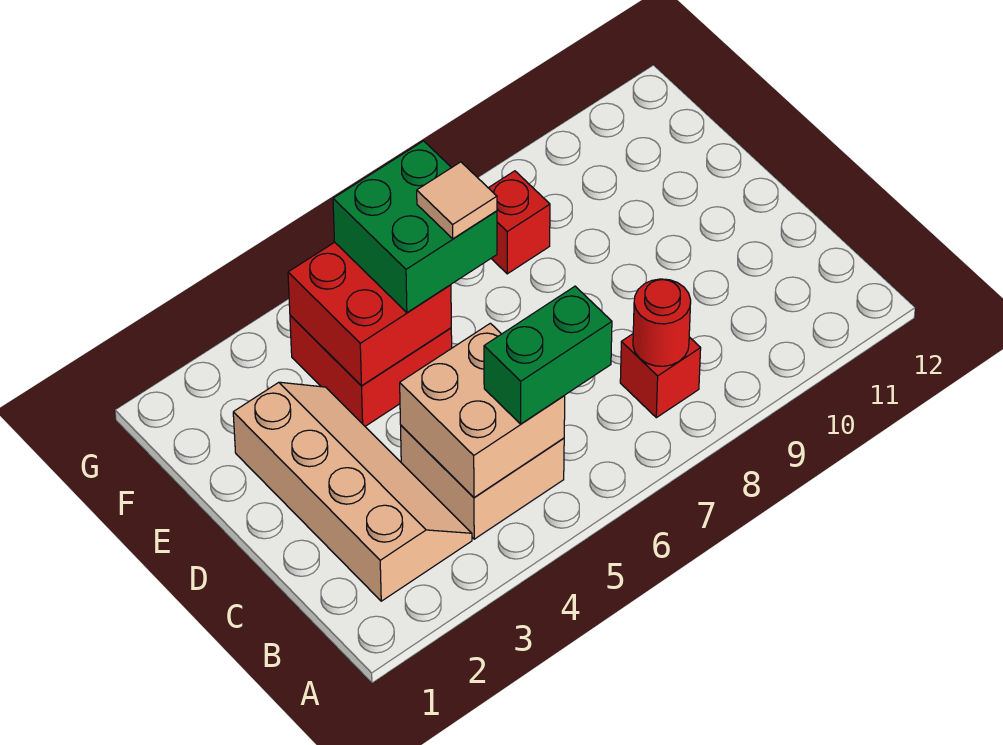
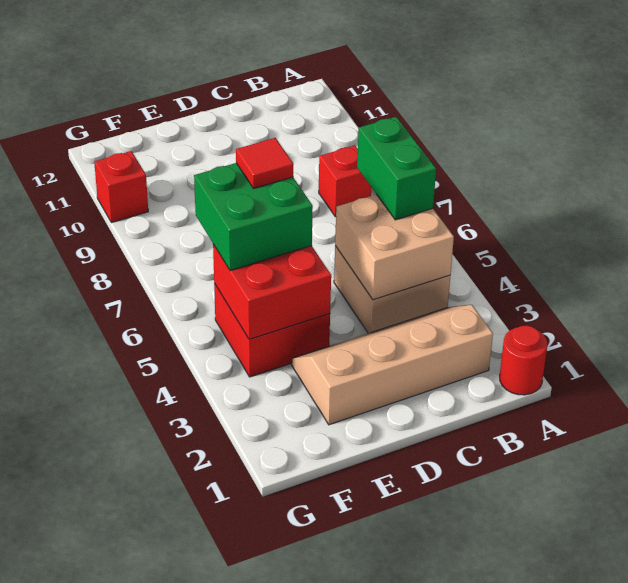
red round brick B8 level 2 -> red round brick A1 level 1
tan tile E6 level 4 -> red tile E6 level 4
red brick F8 level 1 -> red brick G10 level 1

